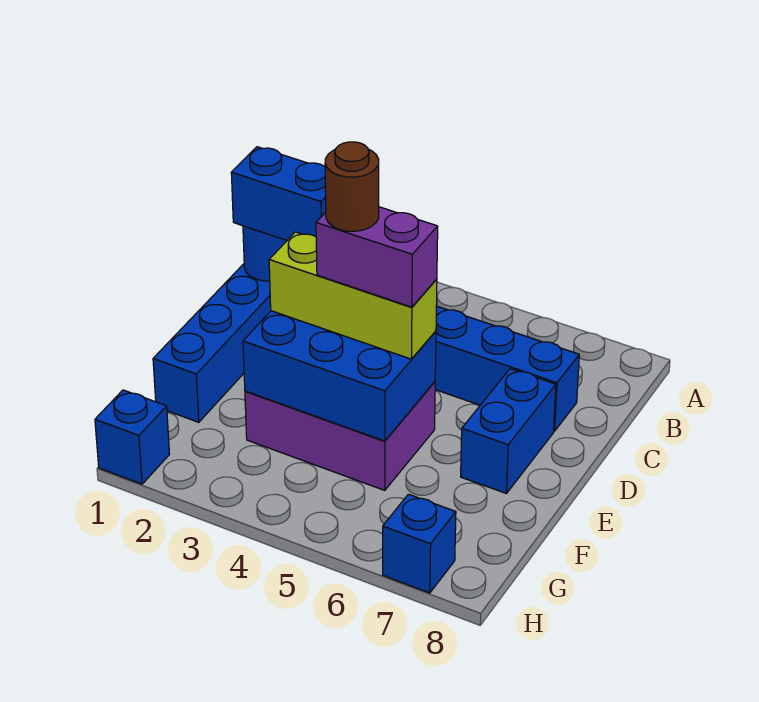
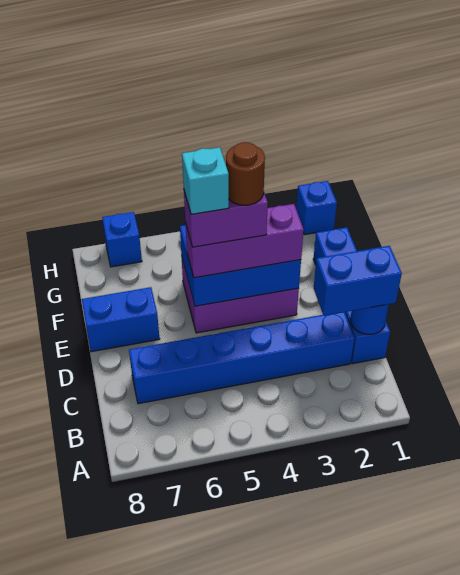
blue brick D7:E7 level 1 -> blue brick E7:E8 level 1
lime brick E3:E5 level 3 -> purple brick E3:E5 level 3
none -> cyan brick E5 level 5

